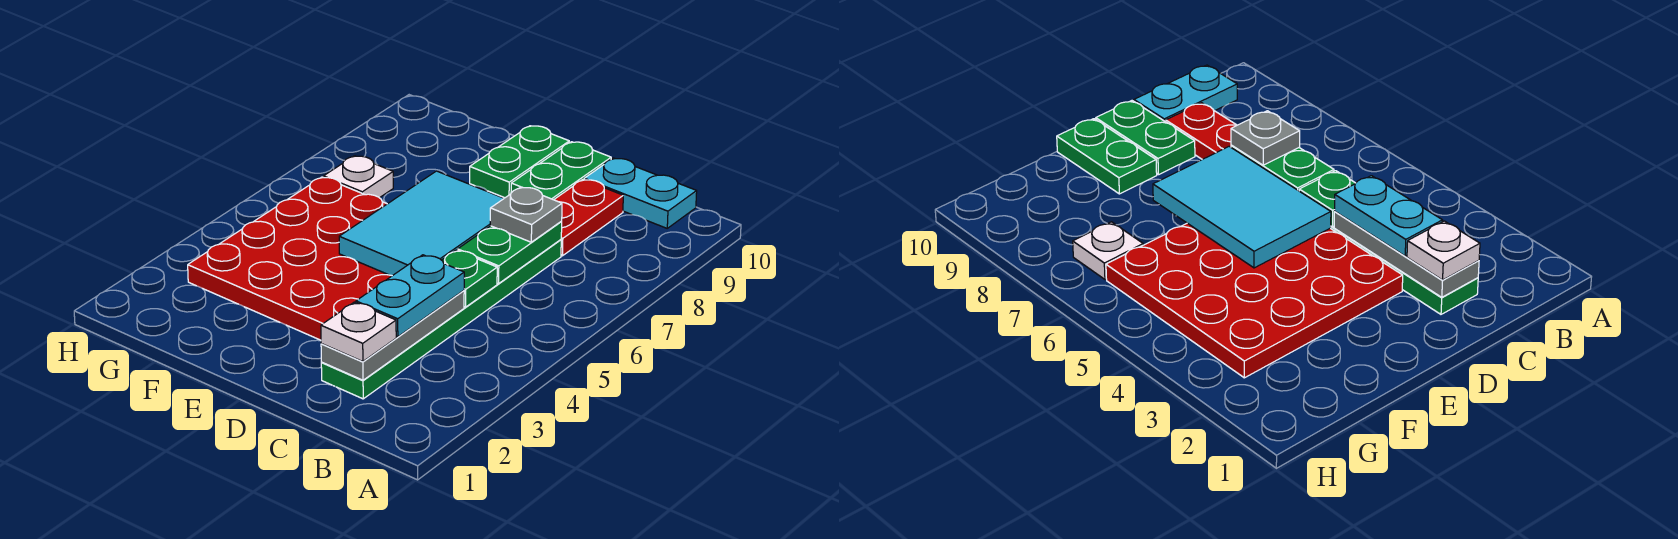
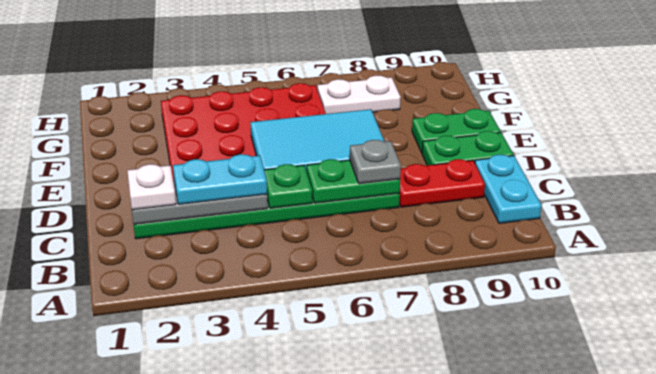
white plate G7 level 1 -> white plate G7:G8 level 1

